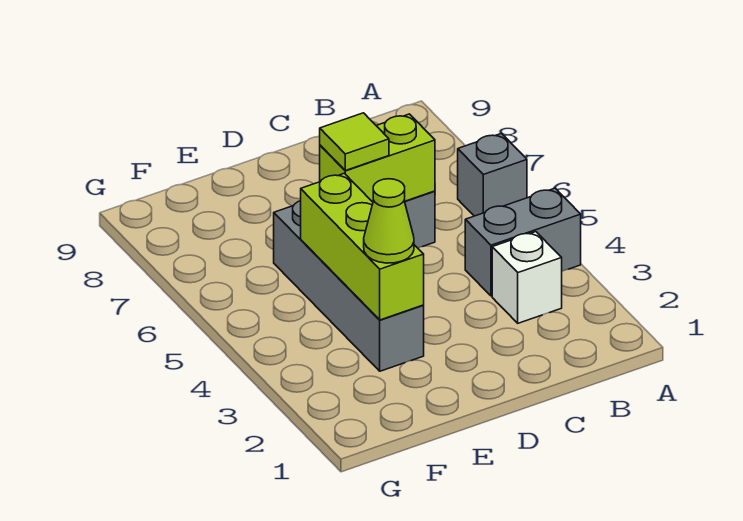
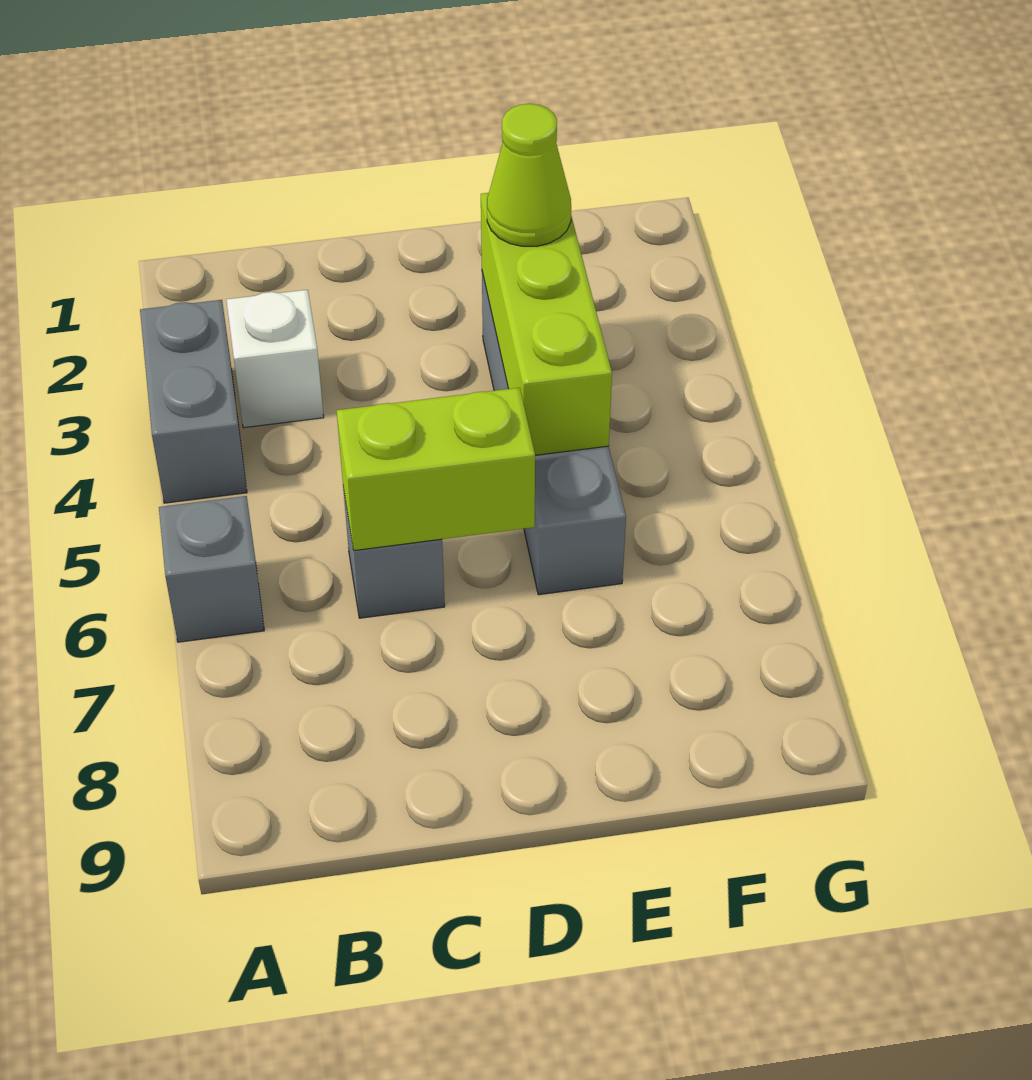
grey brick A4:B4 level 1 -> grey brick A3:A4 level 1
lime tile D6 level 3 -> none

